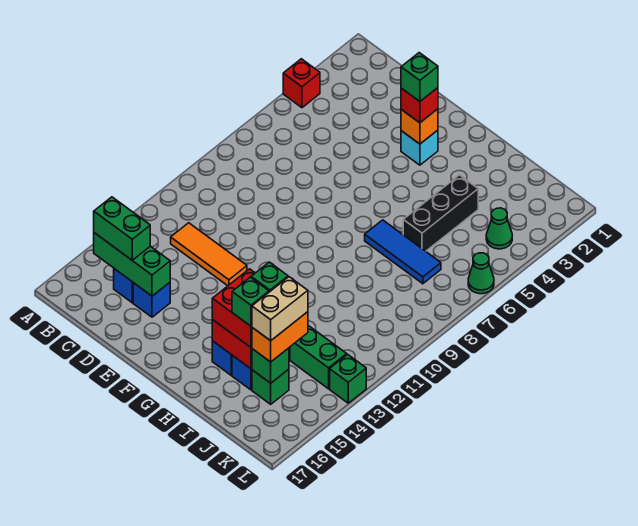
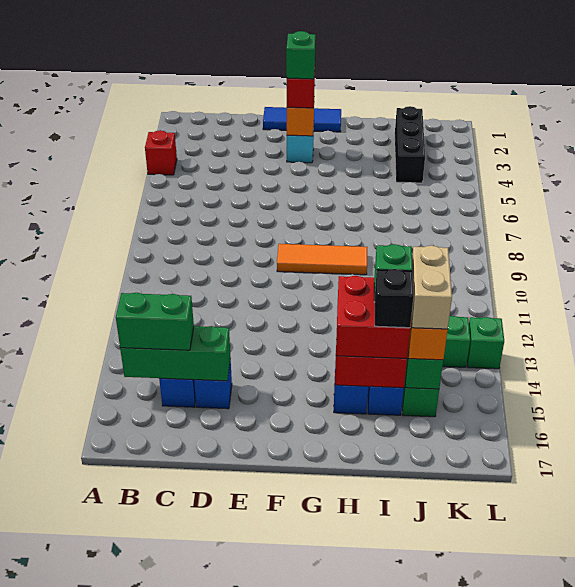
orange tile C12:E12 level 1 -> orange tile F9:H9 level 1
blue tile H7:J7 level 1 -> blue tile E1:G1 level 1
black brick I4:I6 level 1 -> black brick J2:J4 level 1
green brick I15 level 4 -> black brick I15 level 4
green cone K4 level 1 -> none
green cone L6 level 1 -> none

